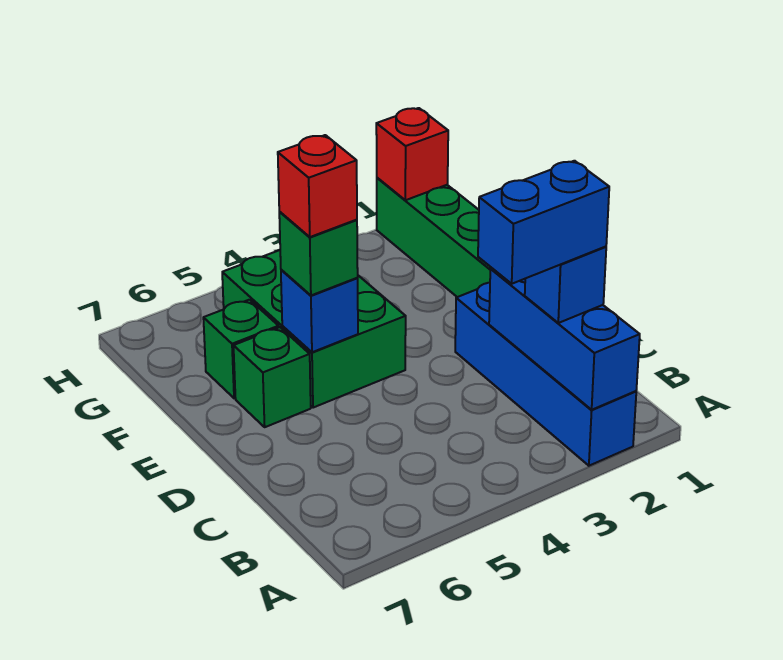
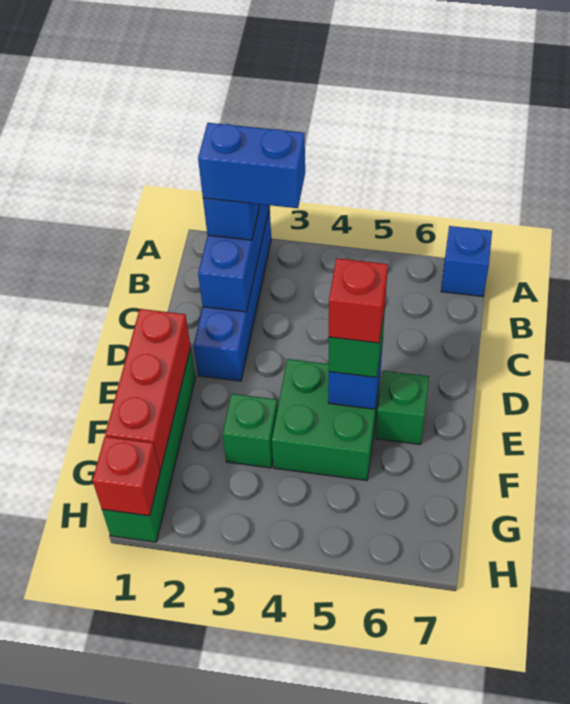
none -> blue brick A7 level 1
none -> red brick E1:G1 level 2
green brick E4:G5 level 1 -> green brick E4:F5 level 1
green brick F6 level 1 -> green brick F3 level 1

